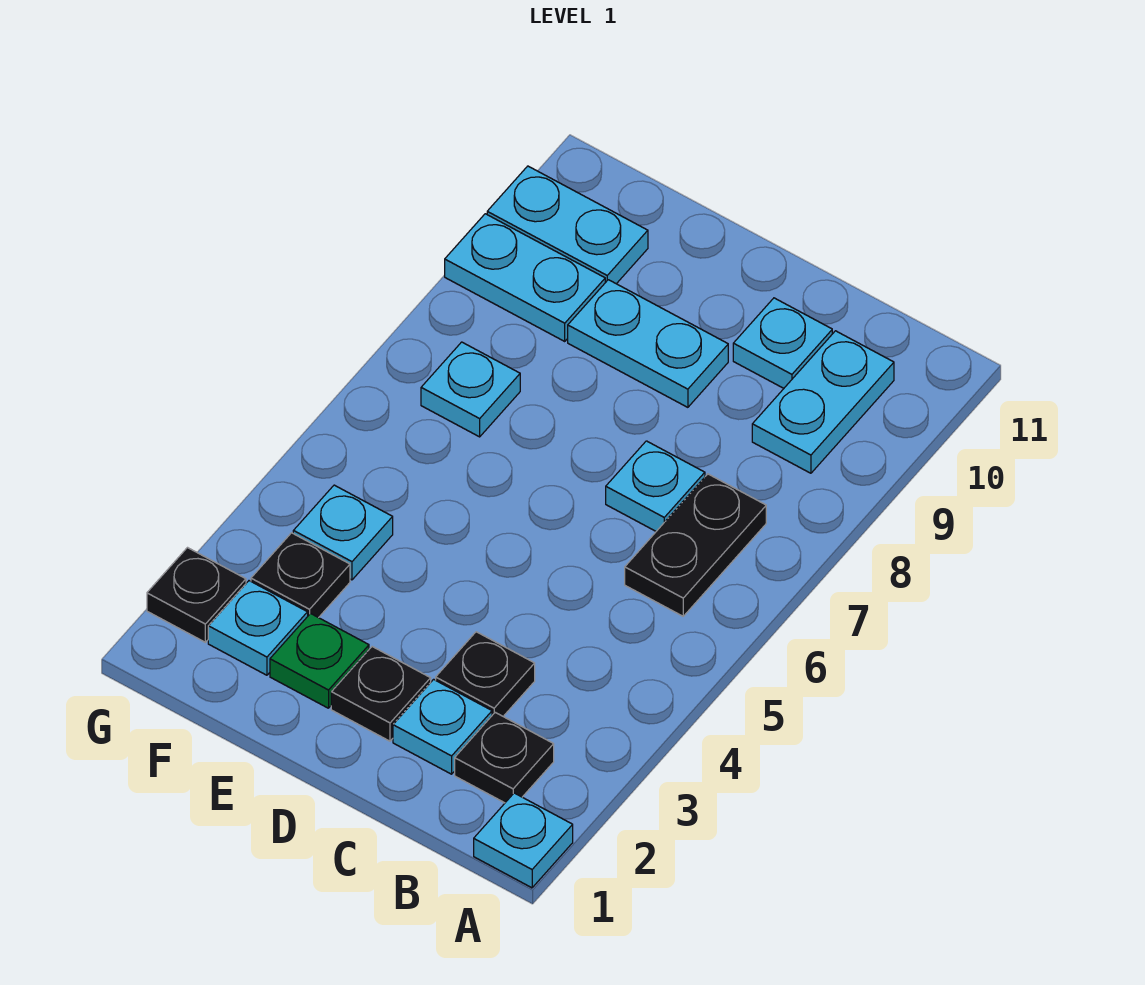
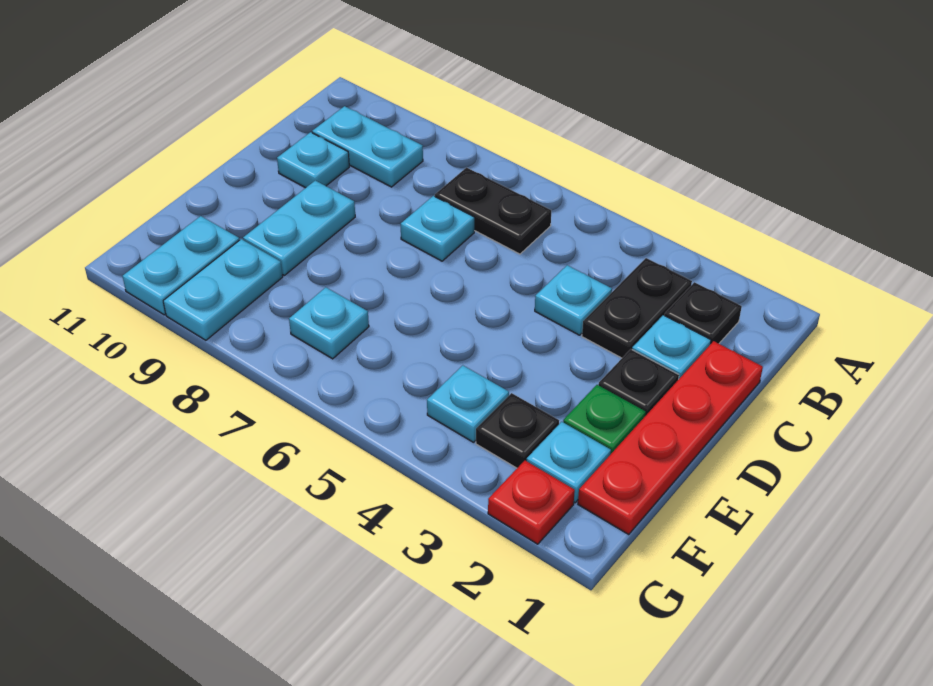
cyan plate A1 level 1 -> cyan plate C4 level 1
none -> red plate C1:F1 level 1
black plate C3 level 1 -> black plate B3:C3 level 1
black plate G2 level 1 -> red plate G2 level 1

